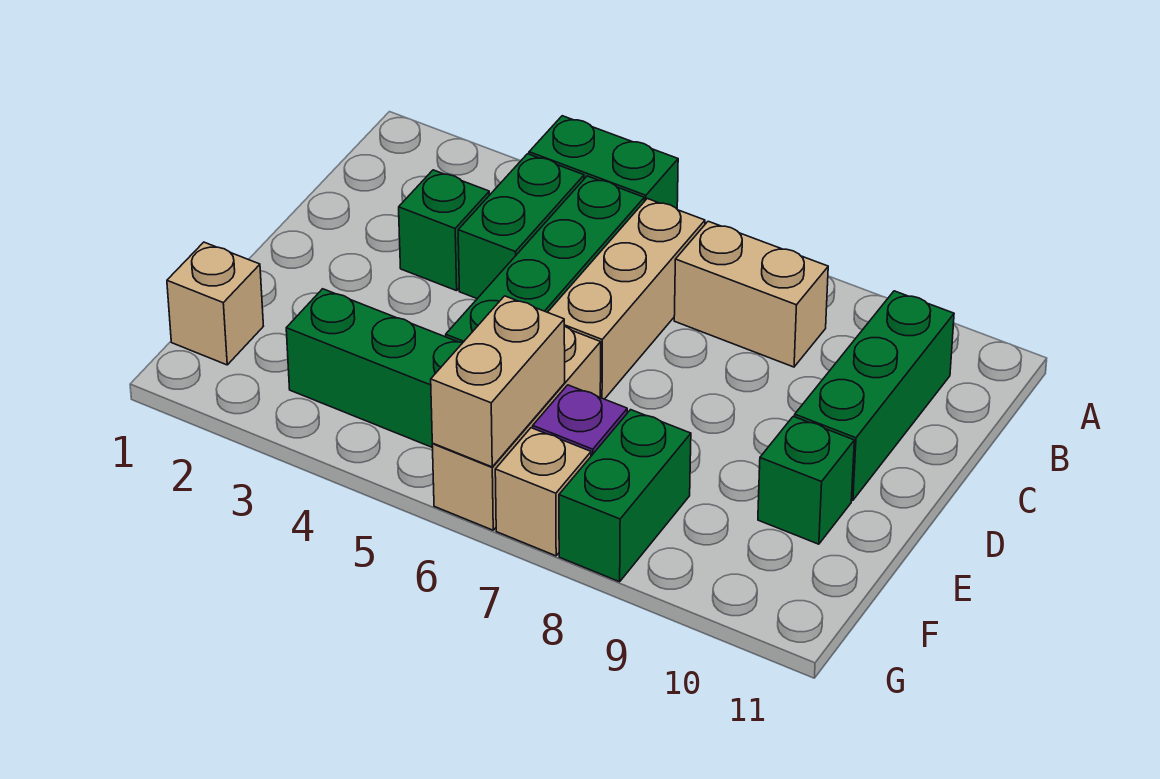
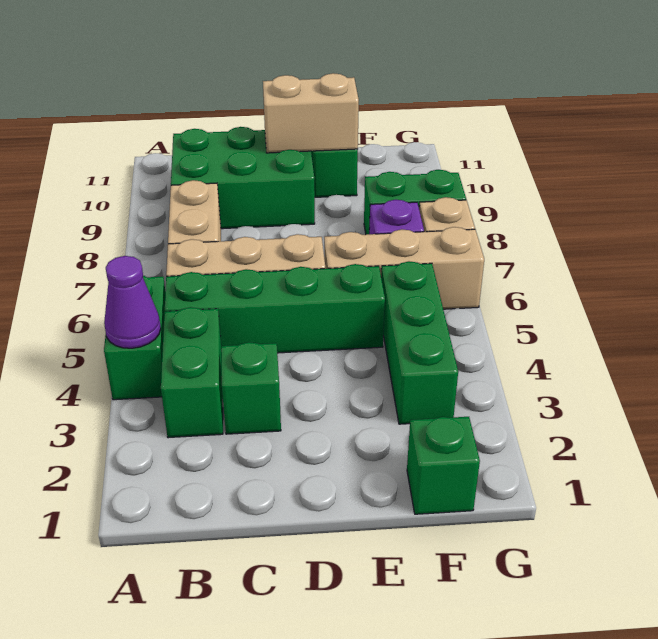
none -> purple cone A4 level 2
green brick B4:C4 level 1 -> green brick B3:B4 level 1
green brick B10:D10 level 1 -> green brick B9:D10 level 1
tan brick F1 level 1 -> green brick F1 level 1
tan brick F6:G6 level 2 -> tan brick D10:E10 level 2

